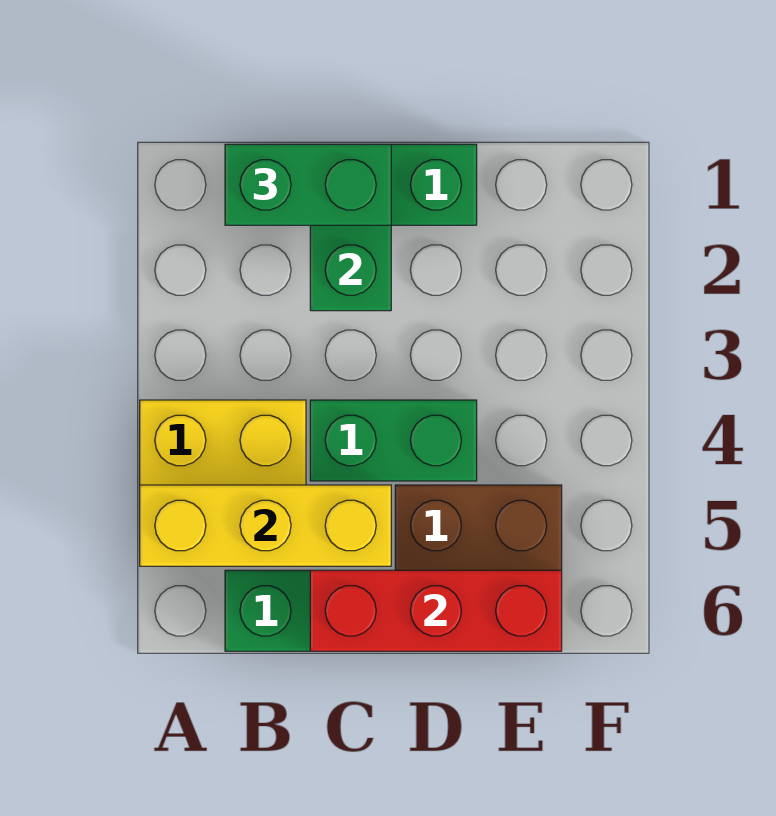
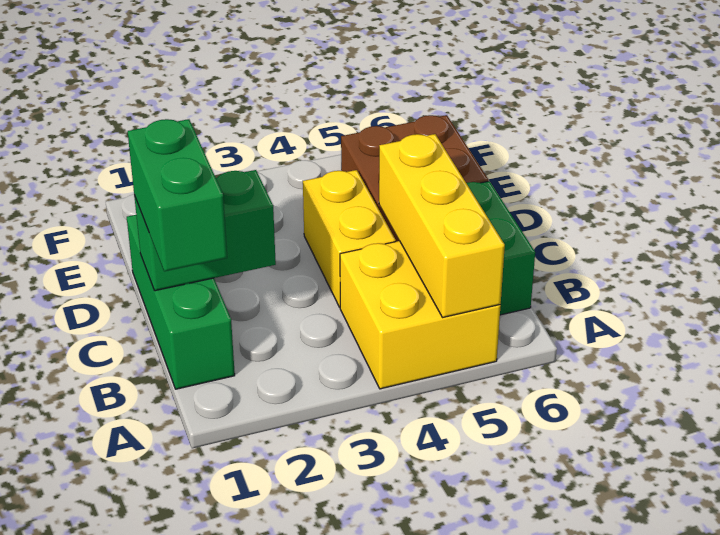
green brick C4:D4 level 1 -> yellow brick C4:D4 level 1
red brick C6:E6 level 2 -> none

